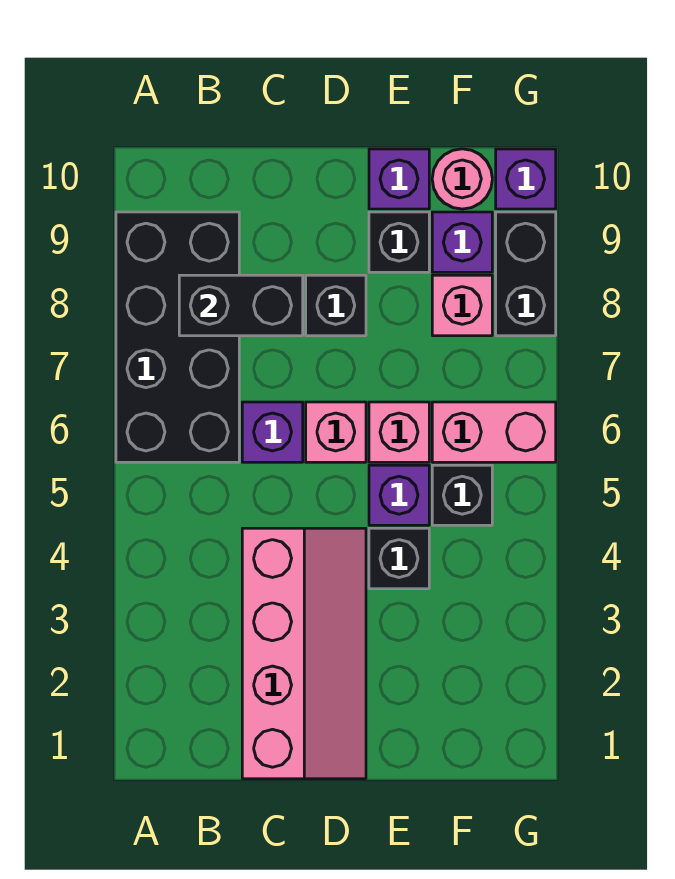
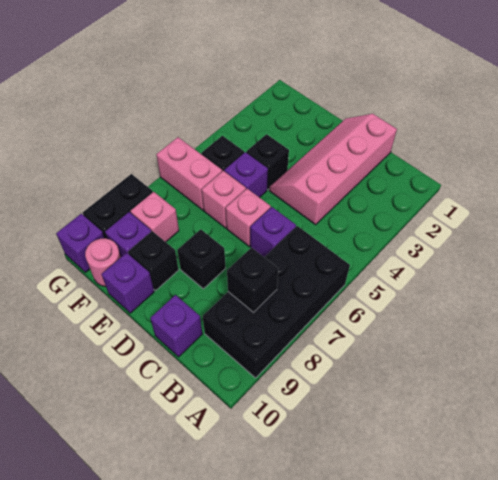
black brick B8:C8 level 2 -> black brick B8 level 2
none -> purple brick C10 level 1

